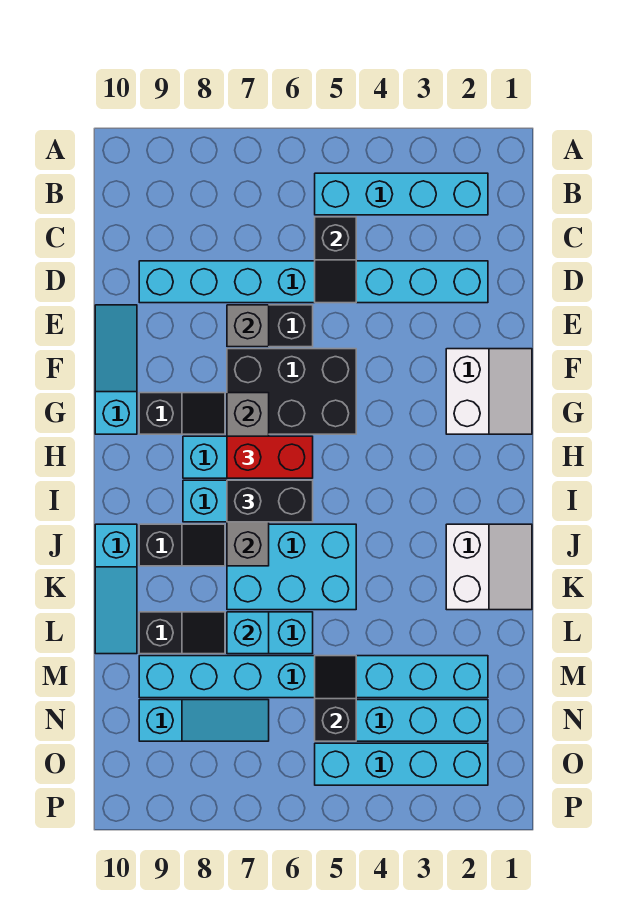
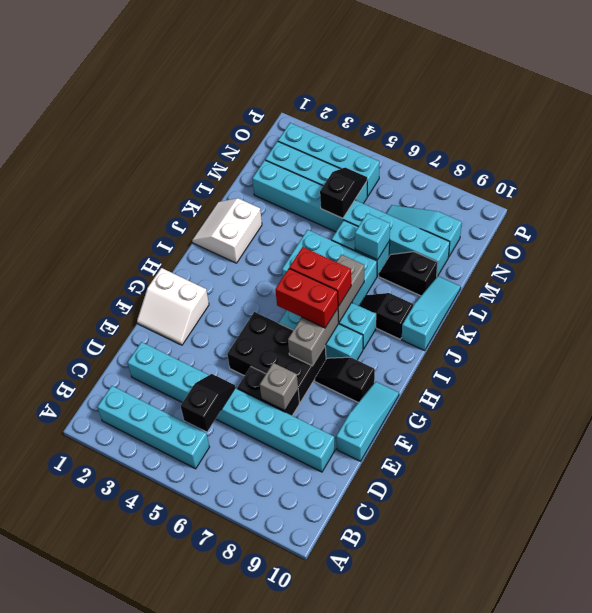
cyan slope E10:G10 level 1 top G -> cyan slope E10:G10 level 1 top E
white slope F1:G2 level 1 top 2 -> white slope F1:G2 level 1 top G
black brick I6:I7 level 3 -> red brick I6:I7 level 3
black slope M5:N5 level 2 top N -> black slope M5:N5 level 2 top M

